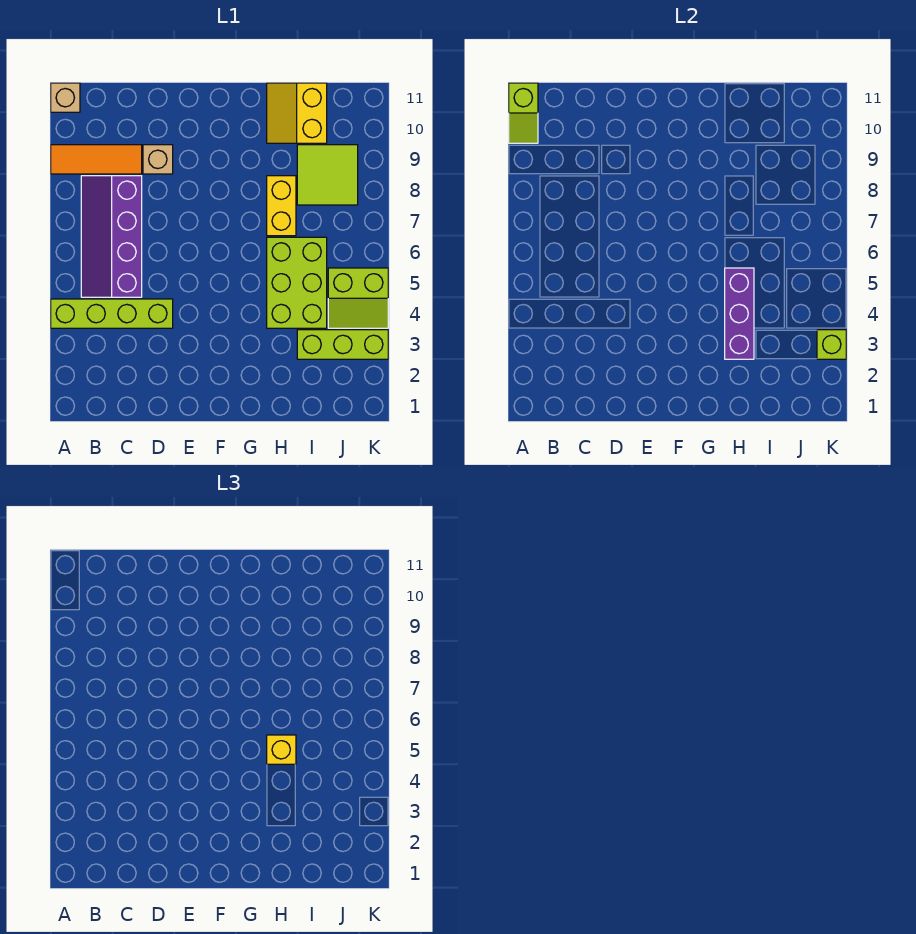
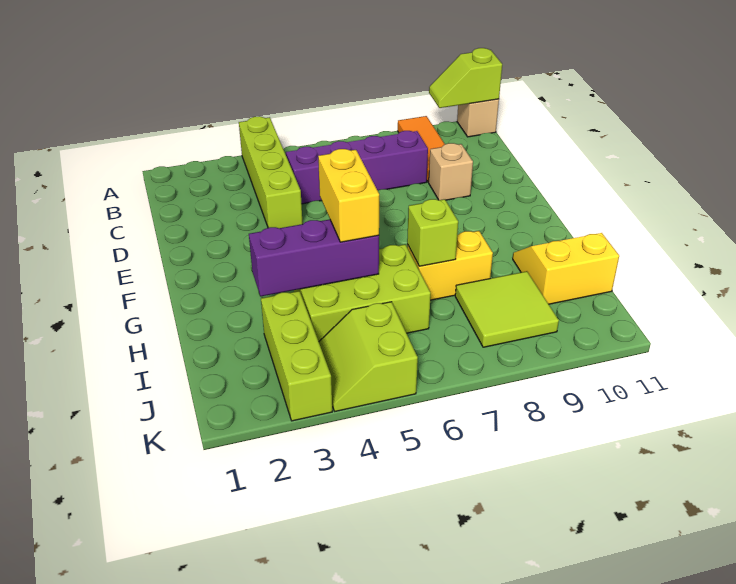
yellow brick H5 level 3 -> yellow brick G5:H5 level 3
lime brick K3 level 2 -> lime brick H7 level 2

